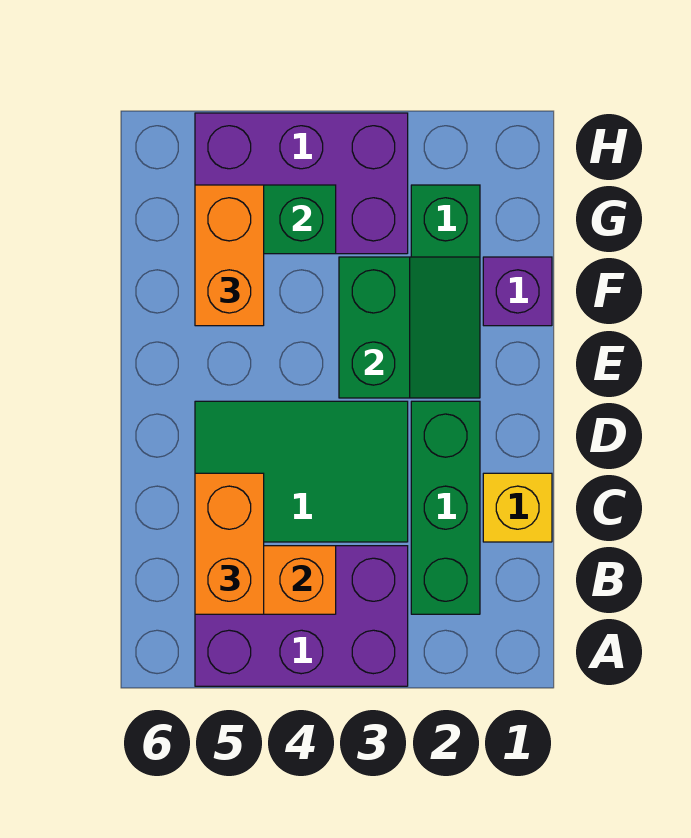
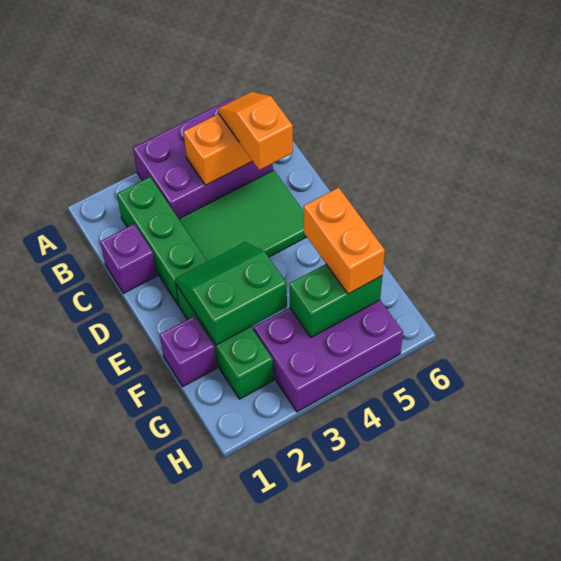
orange brick B5:C5 level 3 -> orange slope B5:C5 level 3 top C
yellow brick C1 level 1 -> purple brick C1 level 1
green slope E2:F3 level 2 top 3 -> green slope E2:F3 level 2 top F

